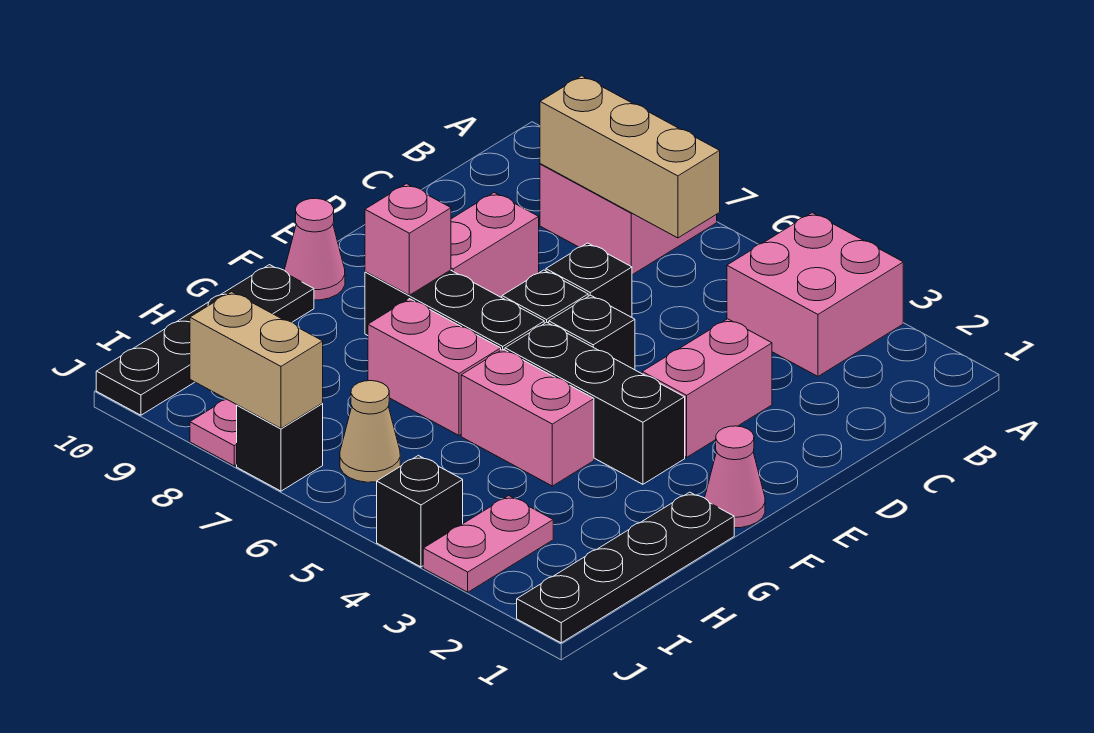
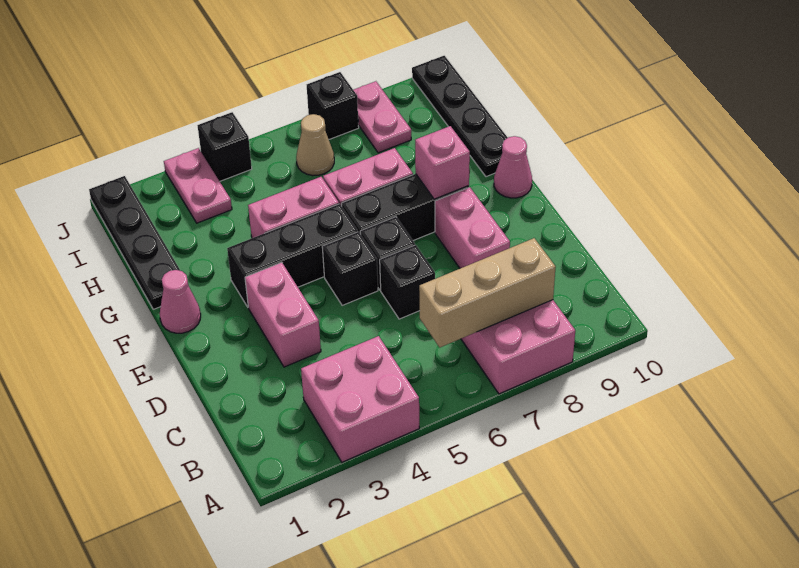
tan brick J7:J8 level 2 -> none

